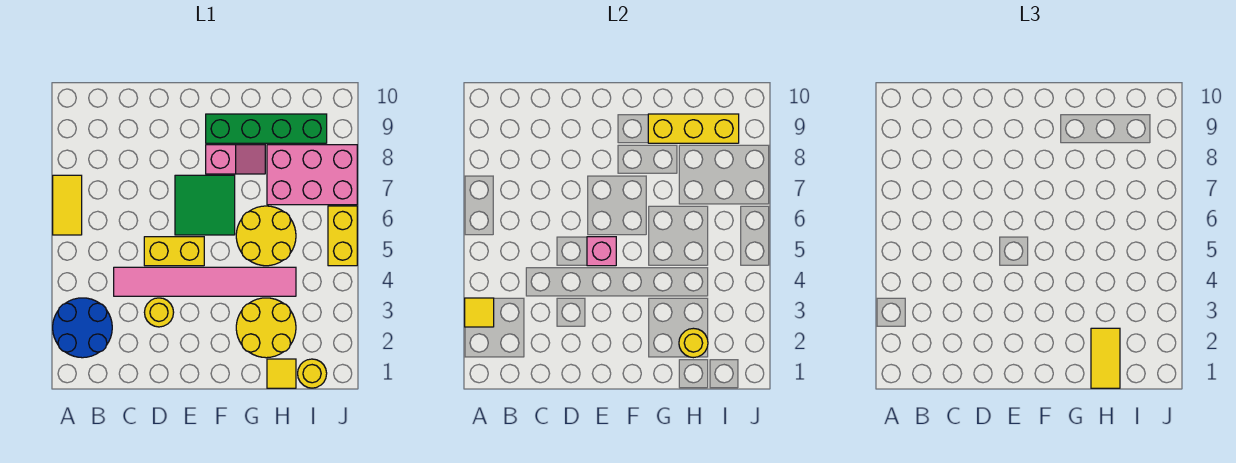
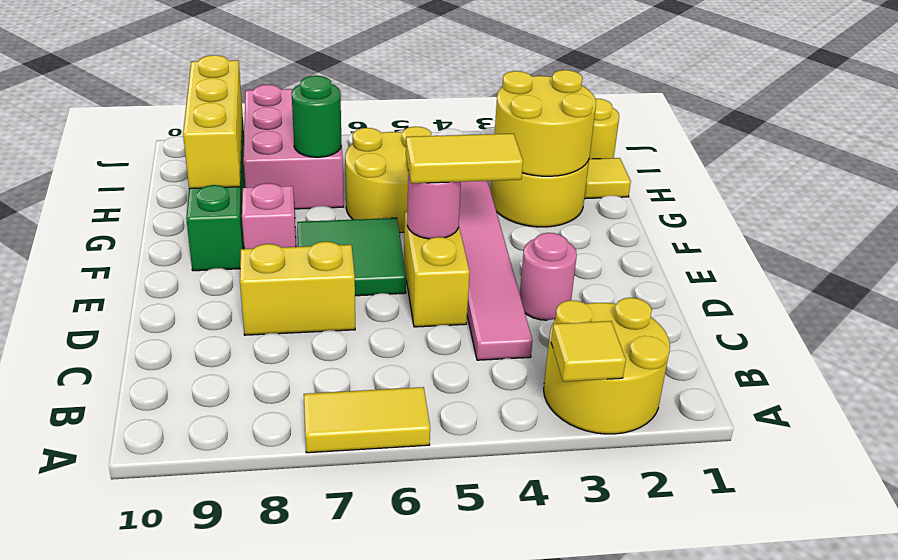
blue round brick A2:B3 level 1 -> yellow round brick A2:B3 level 1
yellow round brick D3 level 1 -> pink round brick D3 level 1
pink brick E5 level 2 -> pink round brick E5 level 2
yellow tile H1:H2 level 3 -> yellow tile E4:E5 level 3
yellow round brick H2 level 2 -> yellow round brick G2:H3 level 2
none -> green round brick H7 level 2
yellow brick J5:J6 level 1 -> yellow brick D7:D8 level 1

